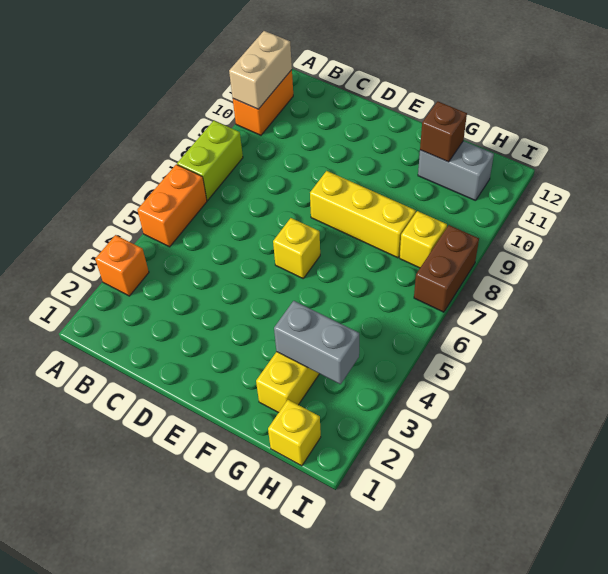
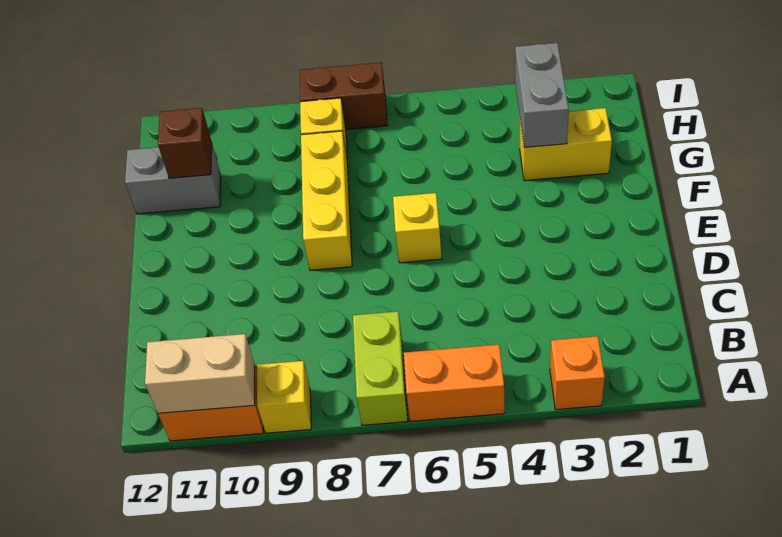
lime brick A7:A8 level 1 -> lime brick A7:B7 level 1
grey brick G11:H11 level 1 -> grey brick G11:G12 level 1
yellow brick H1 level 1 -> yellow brick A9 level 1

